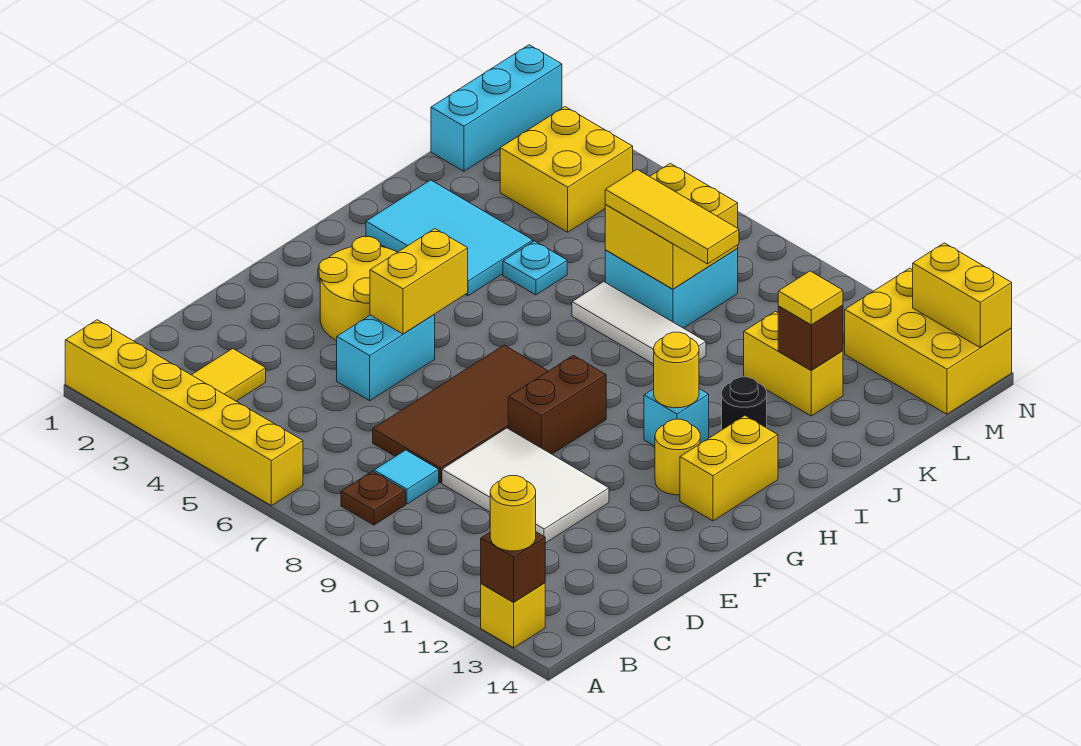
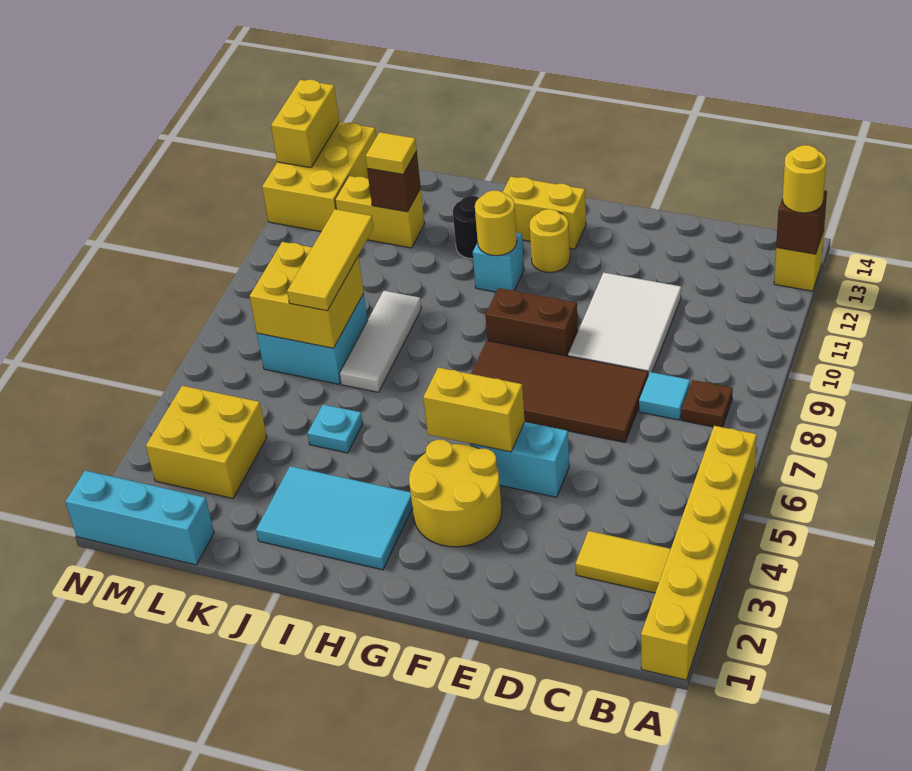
cyan tile I2:J4 level 1 -> cyan tile H2:J3 level 1
yellow brick K11:K12 level 1 -> yellow brick K12:L12 level 1

